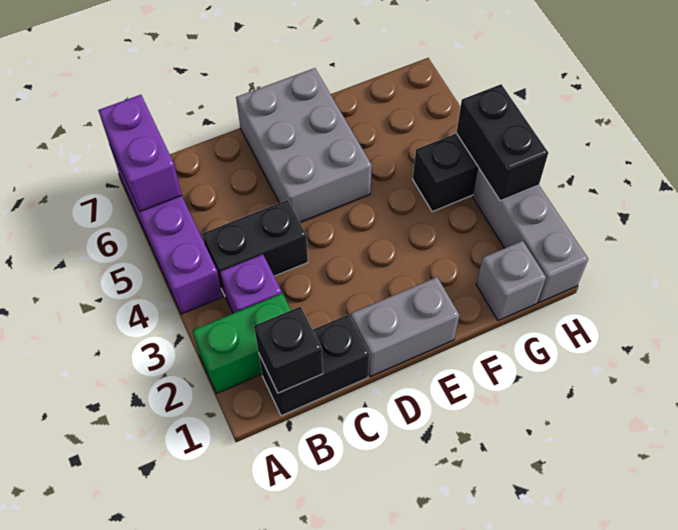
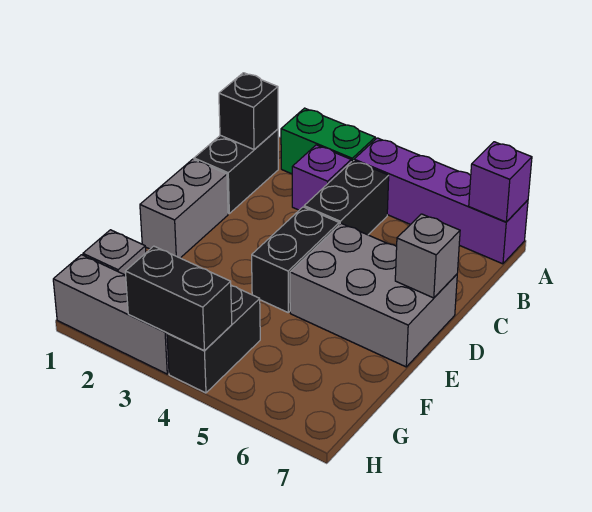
green brick A2:B2 level 1 -> green brick A2:A3 level 1
purple brick A6:A7 level 2 -> purple brick A7 level 2
none -> black brick D4:E4 level 1
none -> grey brick D7 level 2

